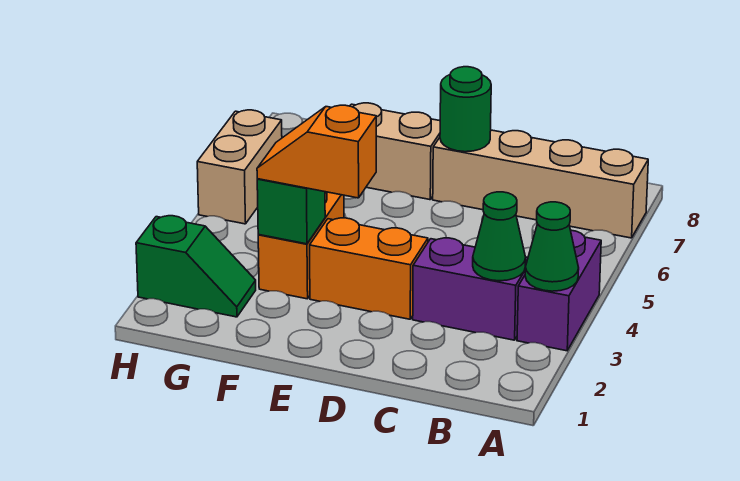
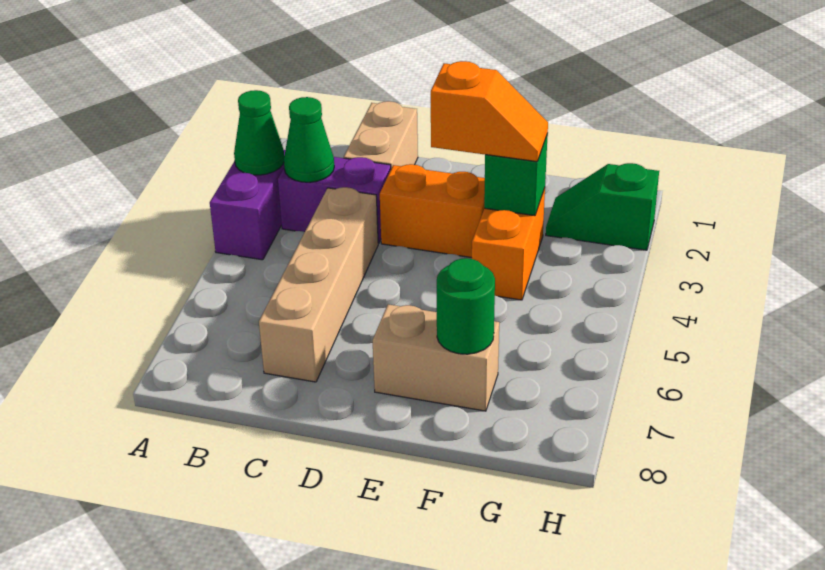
tan brick A7:D7 level 1 -> tan brick C4:C7 level 1
green round brick D7 level 2 -> green round brick F7 level 2
tan brick H5:H6 level 1 -> tan brick C1:C2 level 1

